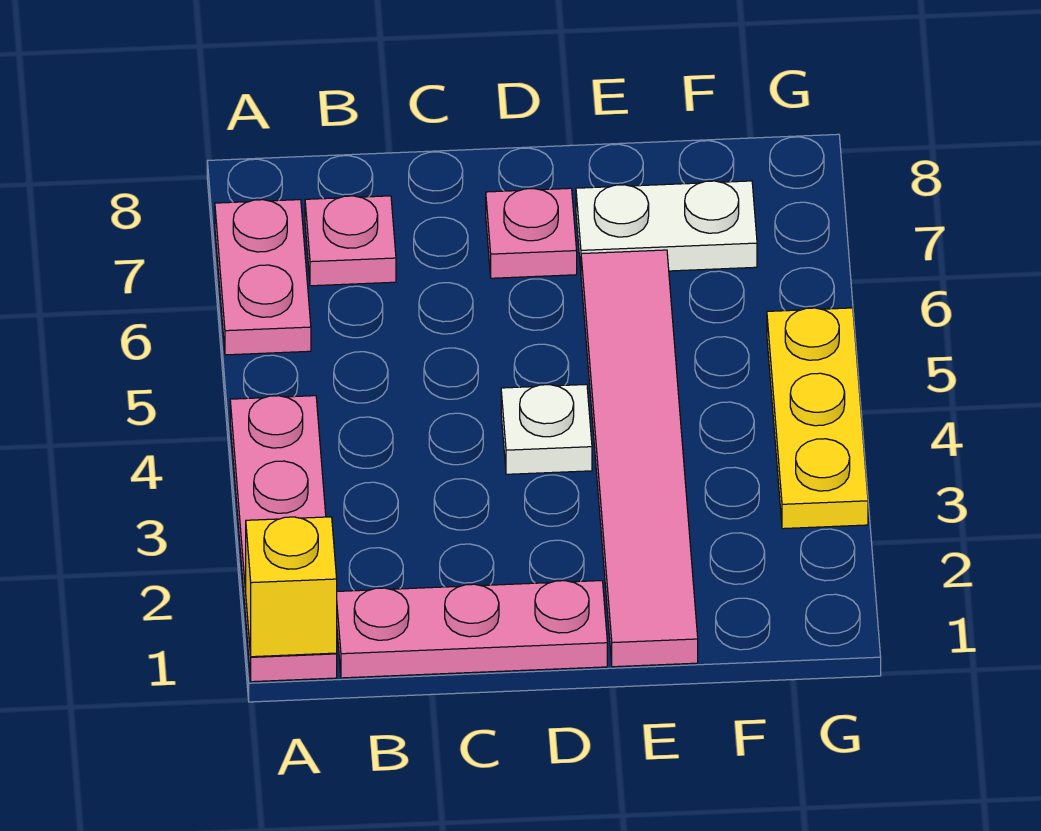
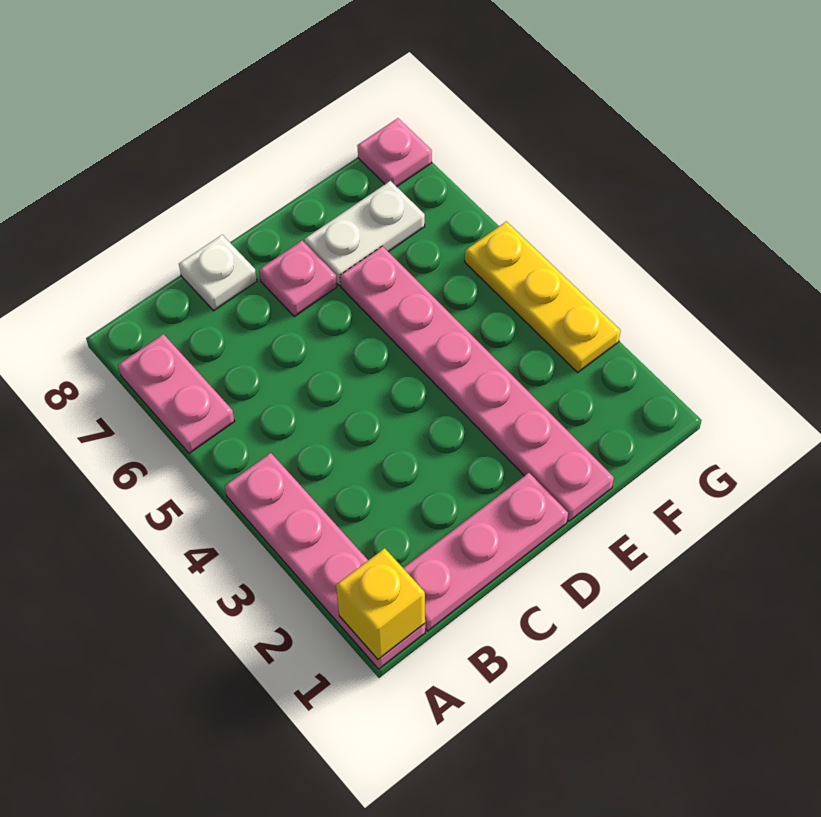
pink plate B7 level 1 -> pink plate G8 level 1
white plate D4 level 1 -> white plate C8 level 1
pink tile E1:E6 level 1 -> pink plate E1:E6 level 1

